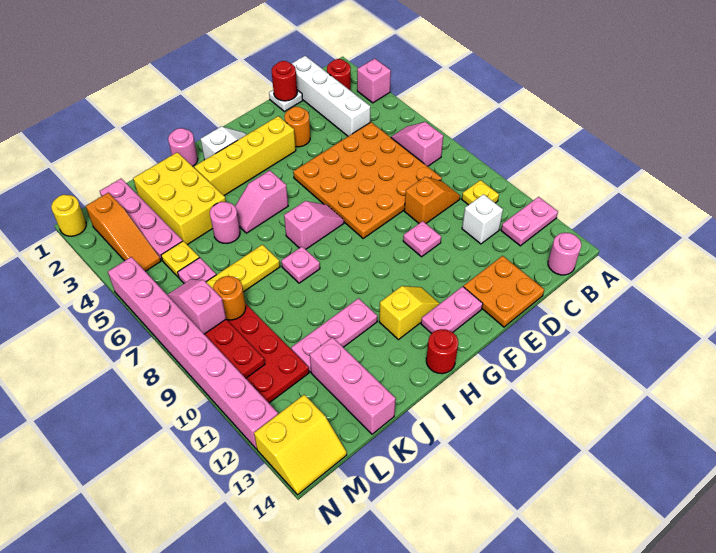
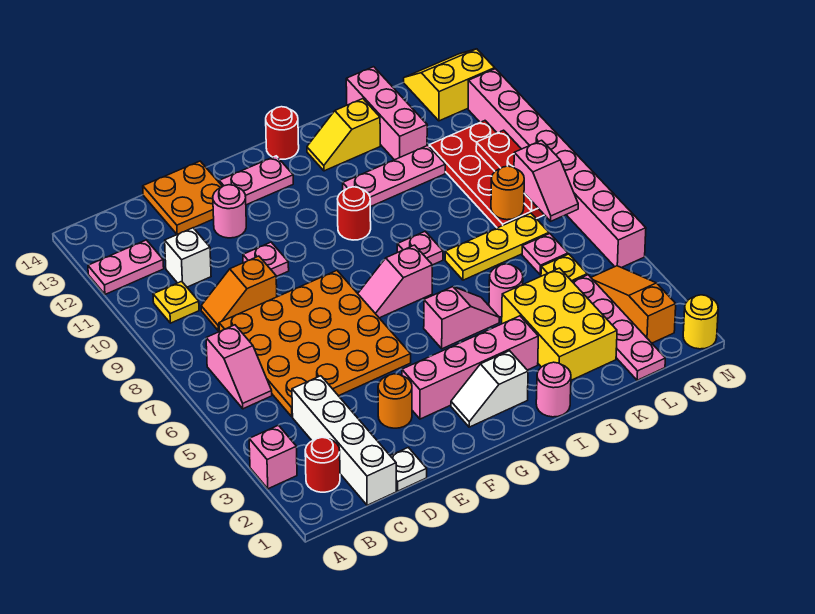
pink round brick B14 level 1 -> pink round brick E12 level 1
red round brick D1 level 2 -> red round brick H10 level 1
yellow brick F3:I3 level 1 -> pink brick F3:I3 level 1
yellow slope G12:H12 level 1 top H -> yellow slope I13:J13 level 1 top J

